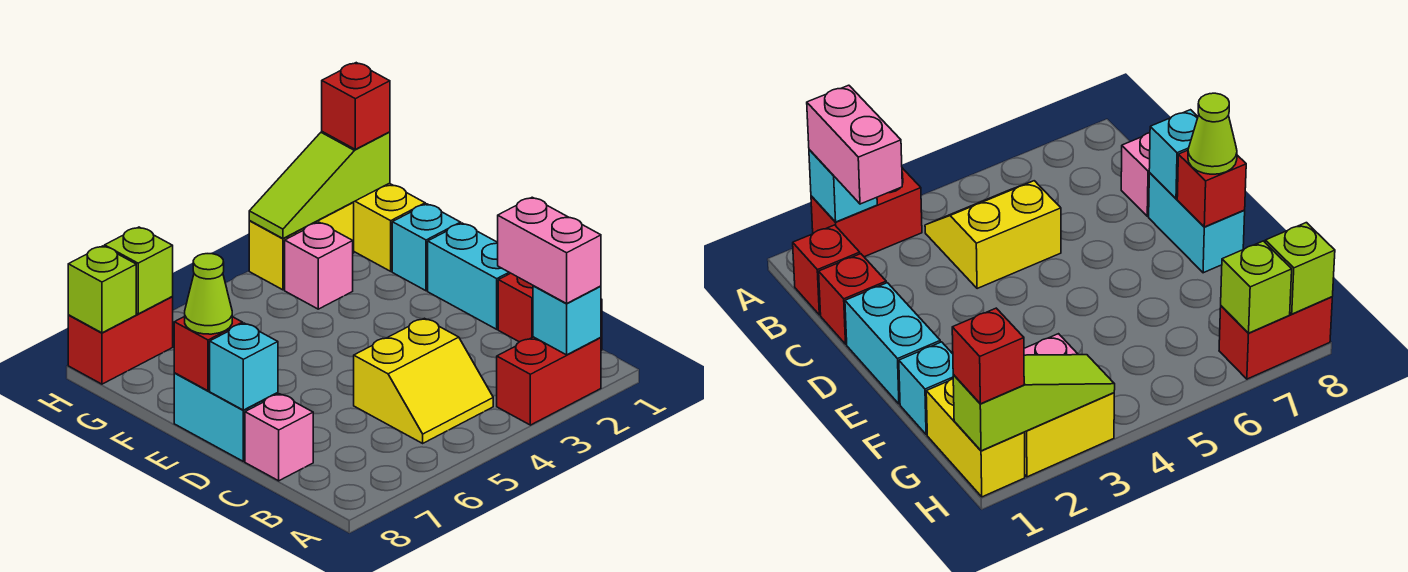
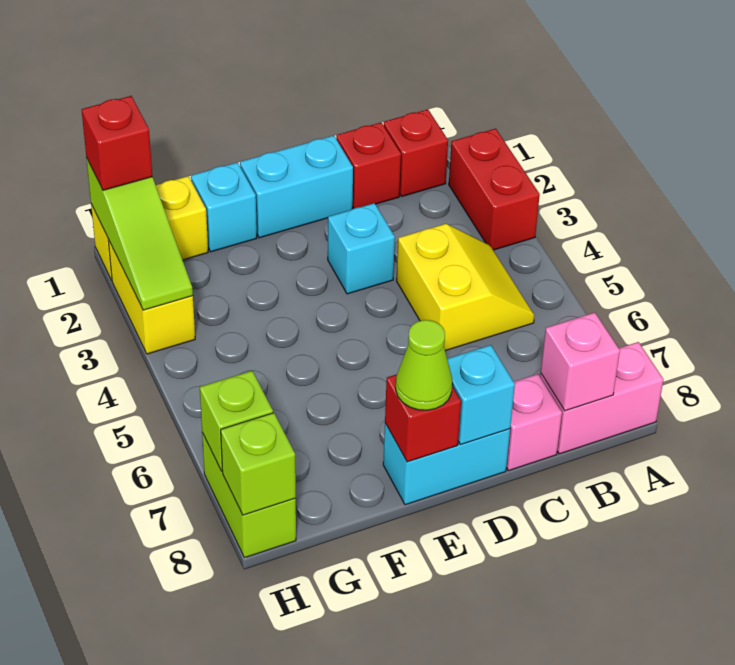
cyan brick A2 level 2 -> cyan brick D3 level 1
pink brick A2:B2 level 3 -> pink brick A8:B8 level 1
pink brick G3 level 1 -> pink brick B8 level 2
red brick H7:H8 level 1 -> lime brick H7:H8 level 1

